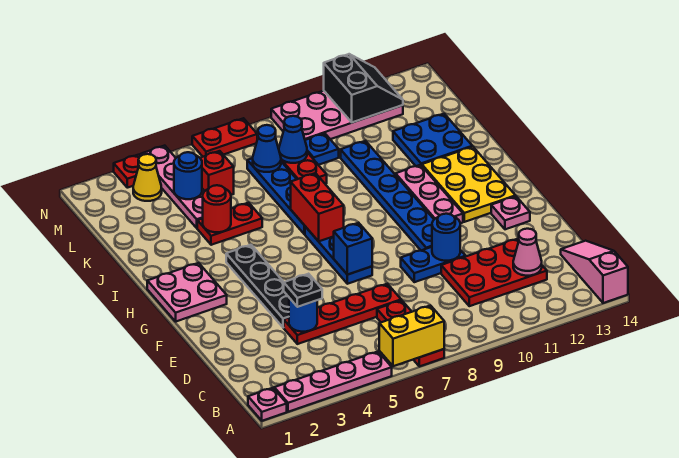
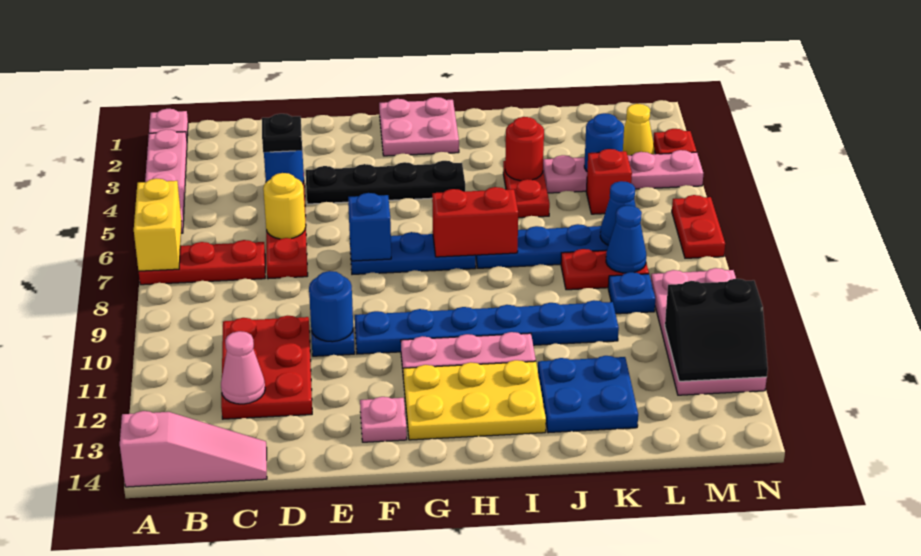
none -> yellow round brick D6 level 2

